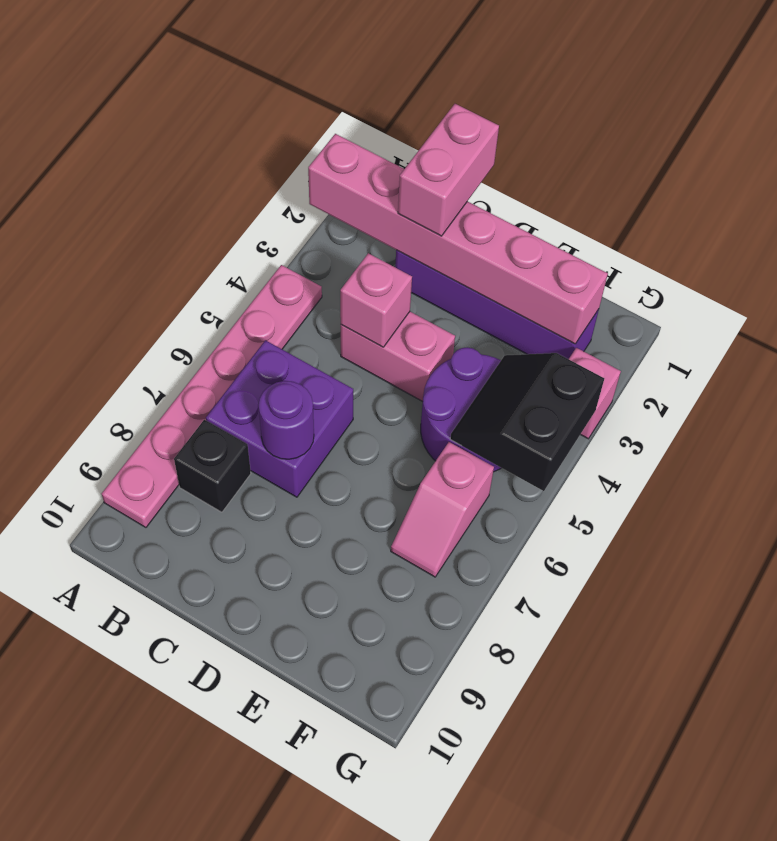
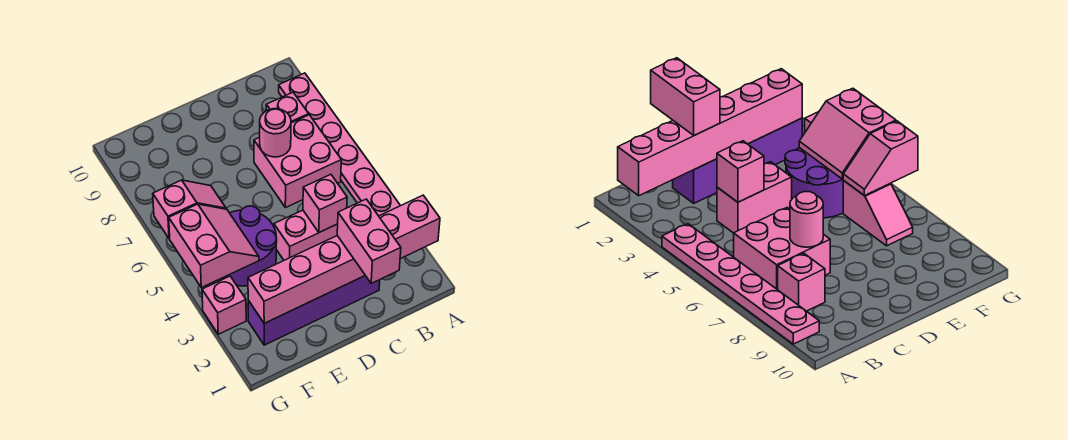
purple brick B6:C7 level 1 -> pink brick B6:C7 level 1
black brick B8 level 1 -> pink brick B8 level 1
purple round brick C7 level 2 -> pink round brick C7 level 2
black slope F4:G5 level 2 top G -> pink slope F4:G5 level 2 top G
none -> pink slope F6:G6 level 2 top G

